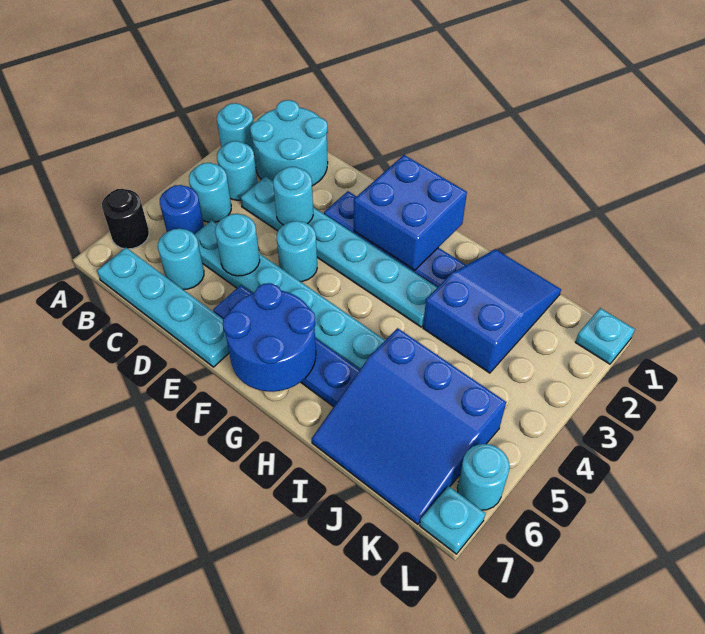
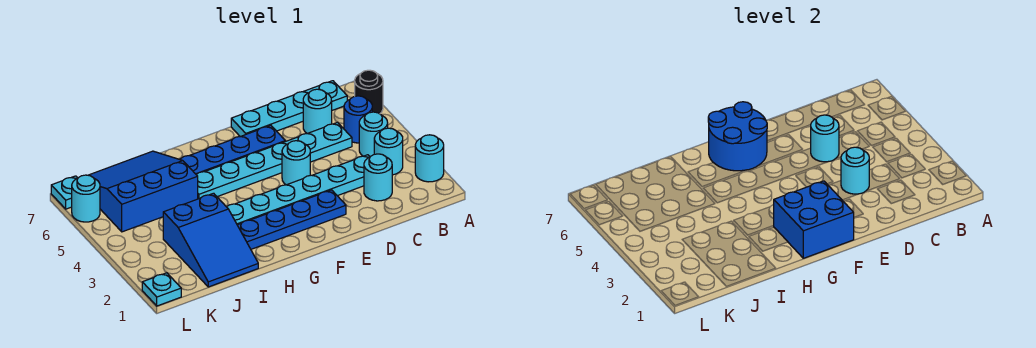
cyan round brick B1:C2 level 1 -> cyan round brick C2 level 1

